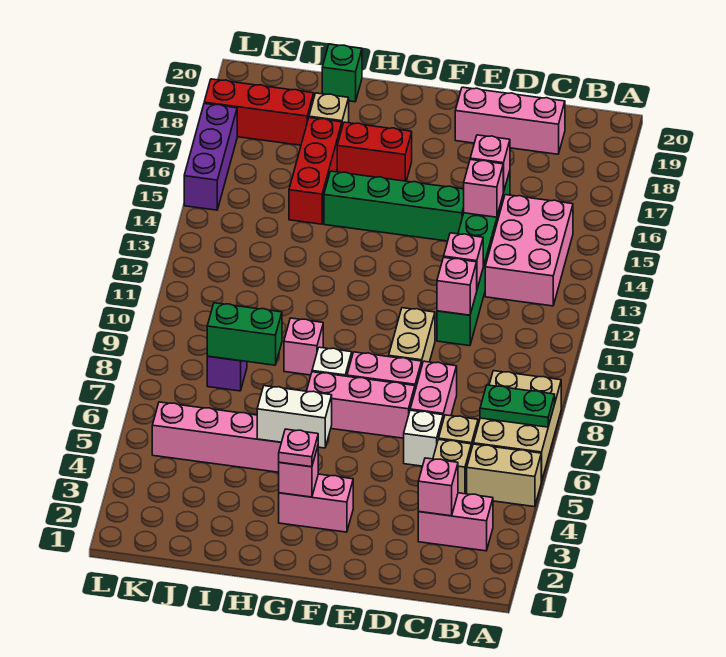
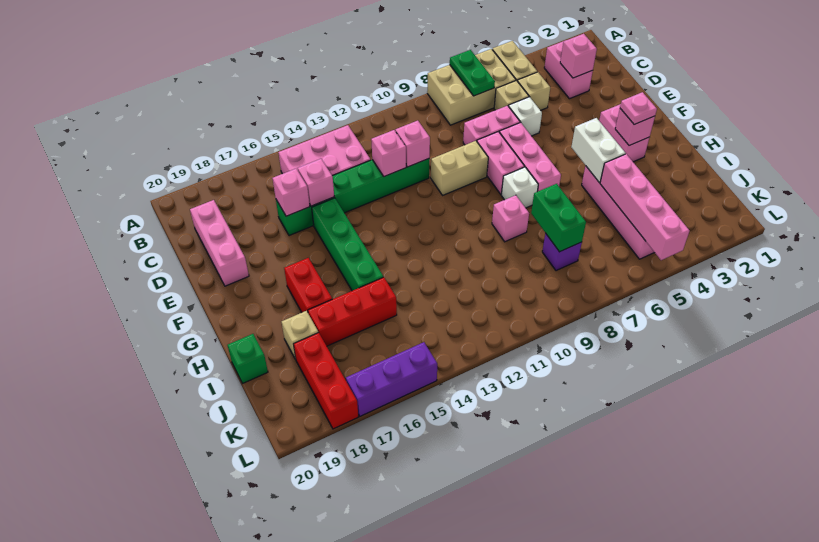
none -> pink brick I5:L5 level 2

